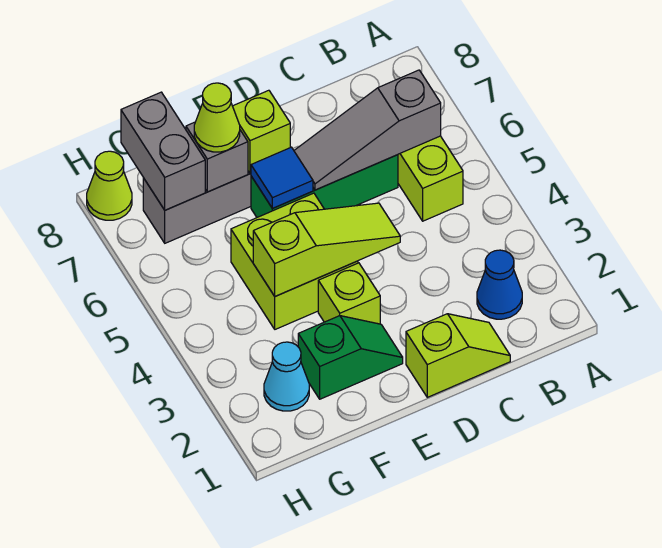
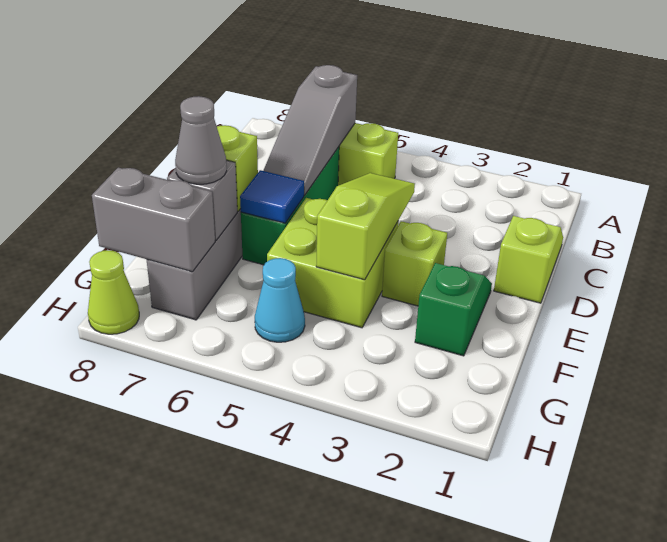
blue cone B2 level 1 -> none
lime cone F7 level 3 -> grey cone F7 level 3
cyan cone G2 level 1 -> cyan cone G5 level 1

